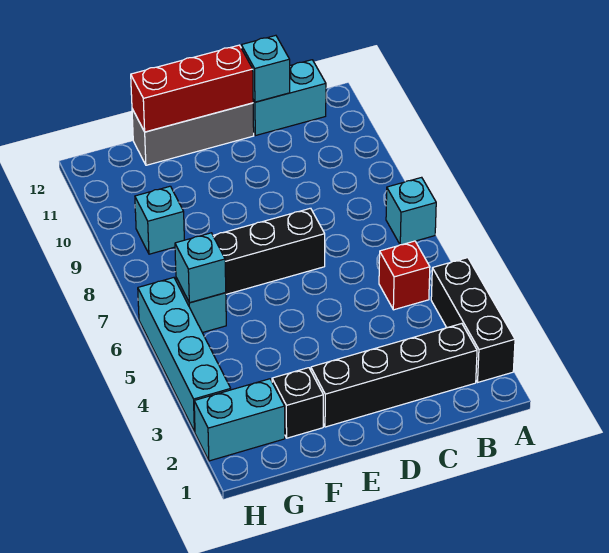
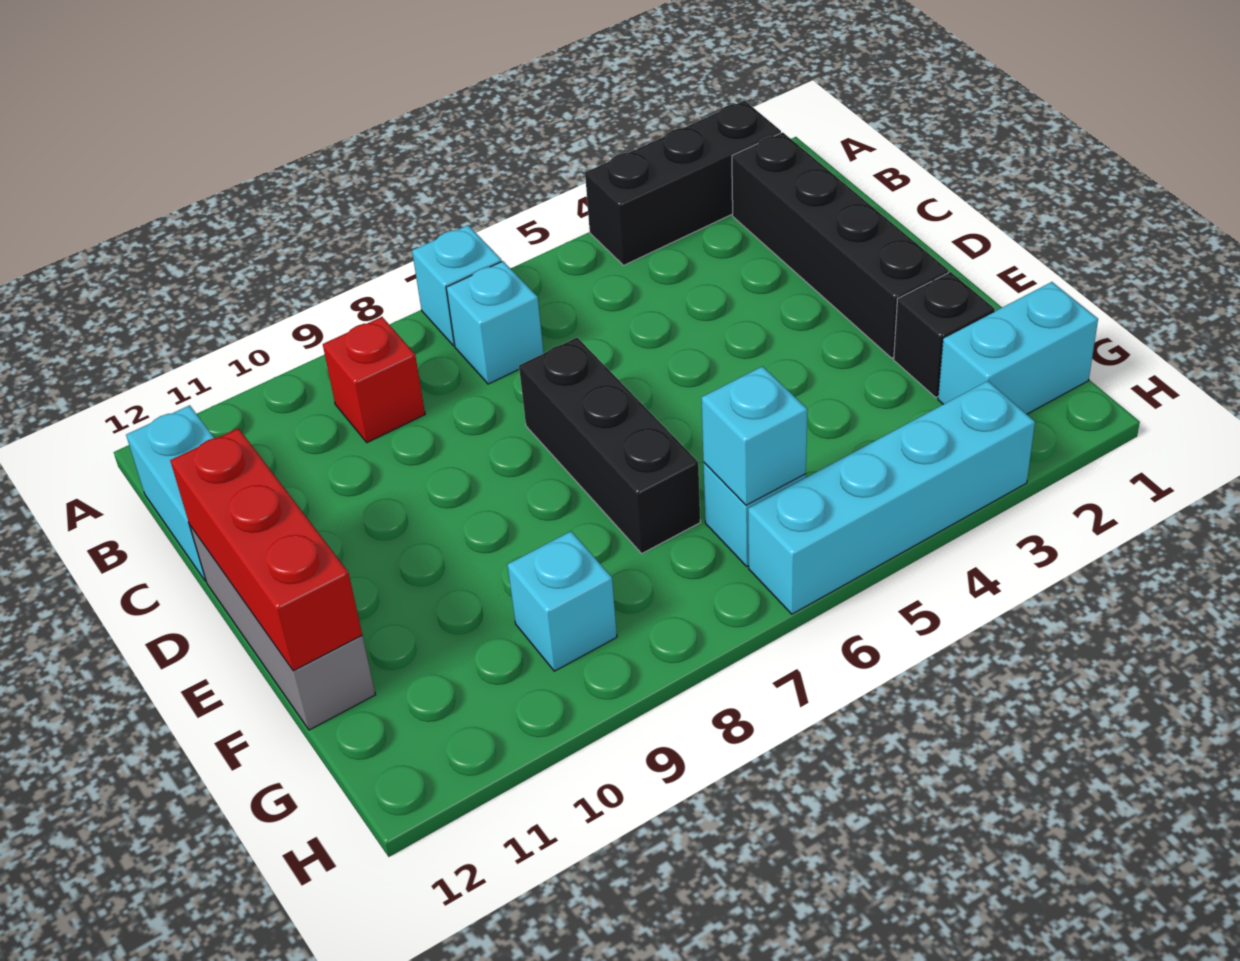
red brick B5 level 1 -> red brick B9 level 1
cyan brick C12 level 2 -> cyan brick B7 level 1
cyan brick G2:H2 level 1 -> cyan brick G1:G2 level 1

